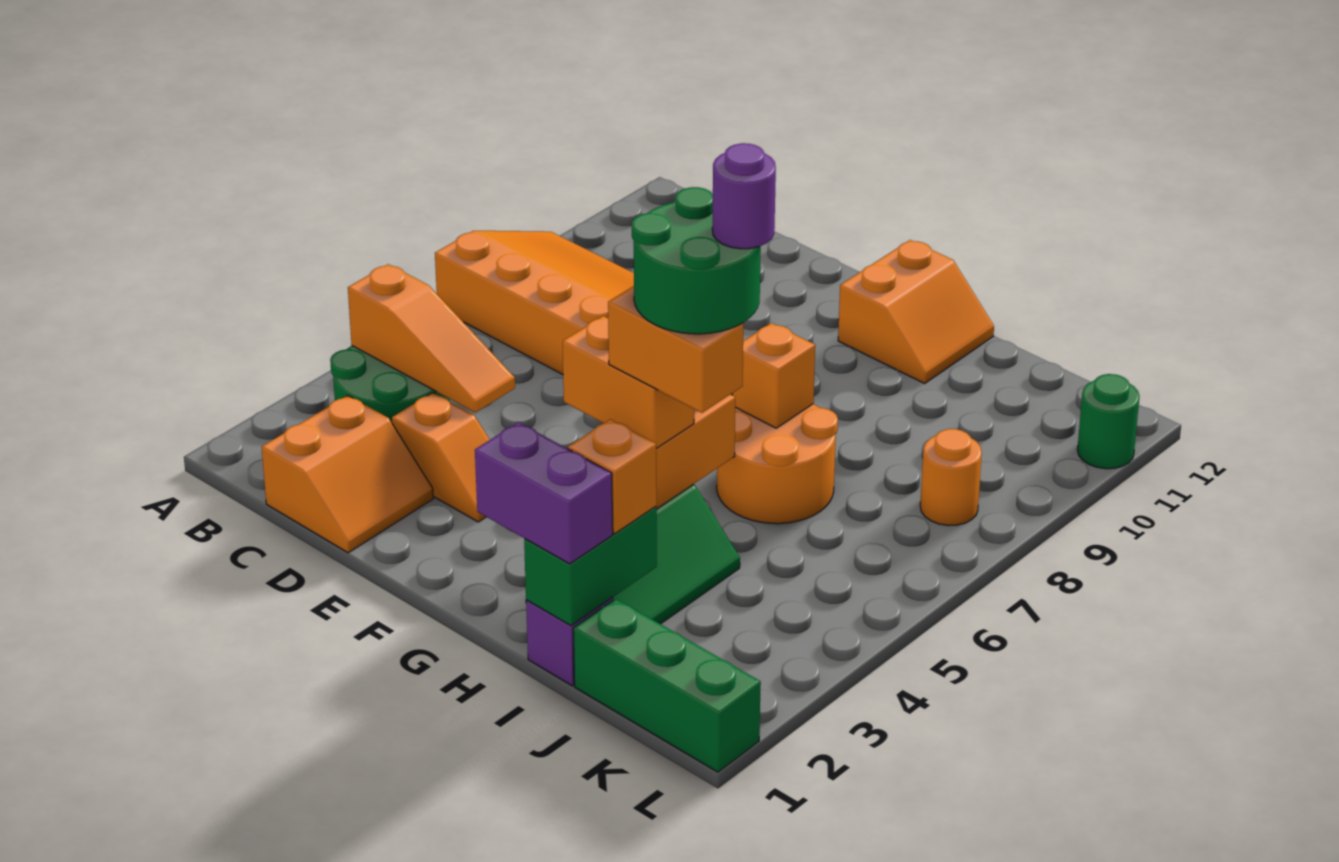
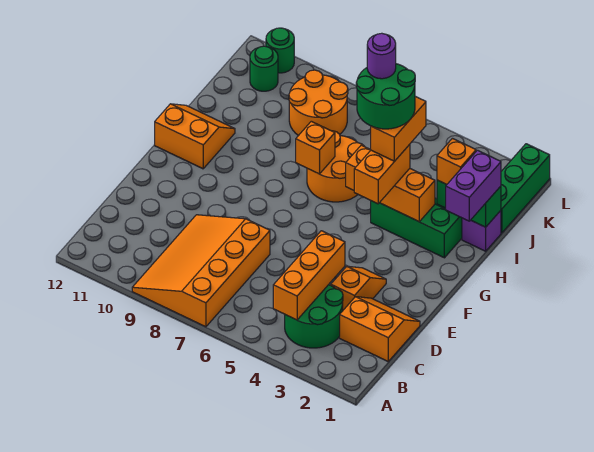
orange slope B4:D4 level 2 top B -> orange brick B4:D4 level 2
orange round brick K8 level 1 -> orange round brick J8:K9 level 1
none -> green round brick K11 level 1

